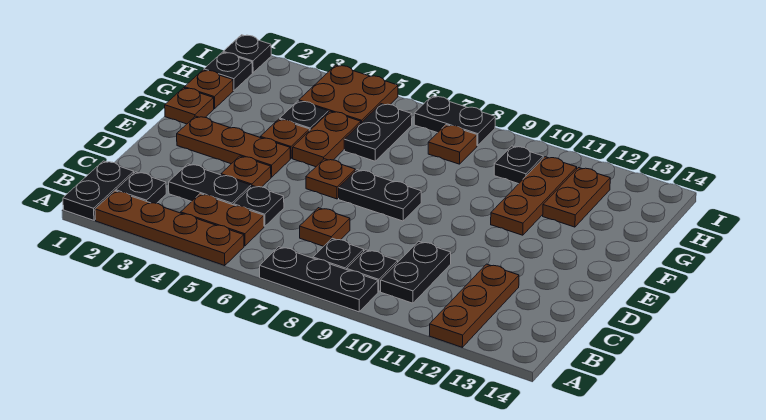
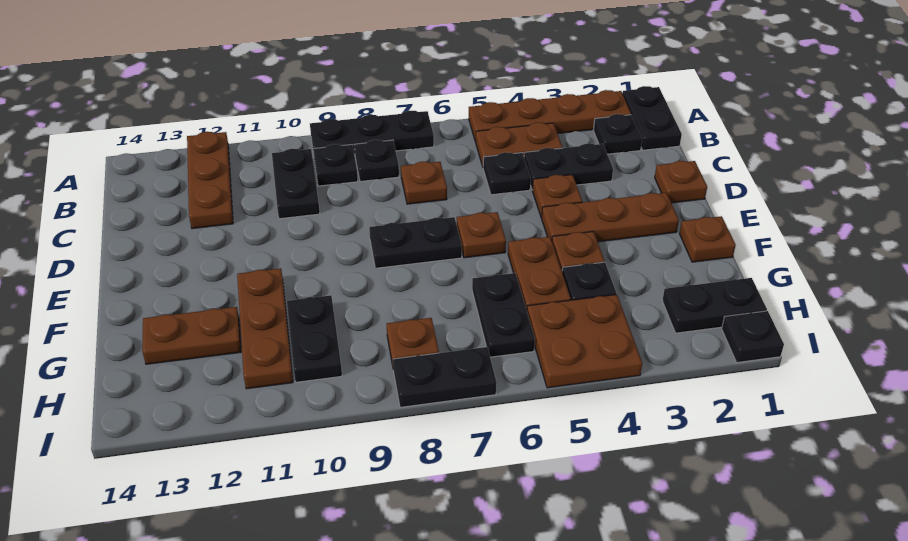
brown plate G1 level 1 -> brown plate D1 level 1
brown plate G12:H12 level 1 -> brown plate G12:G13 level 1
black plate H1 level 1 -> black plate H1:H2 level 1
black plate H10 level 1 -> black plate G10:H10 level 1

